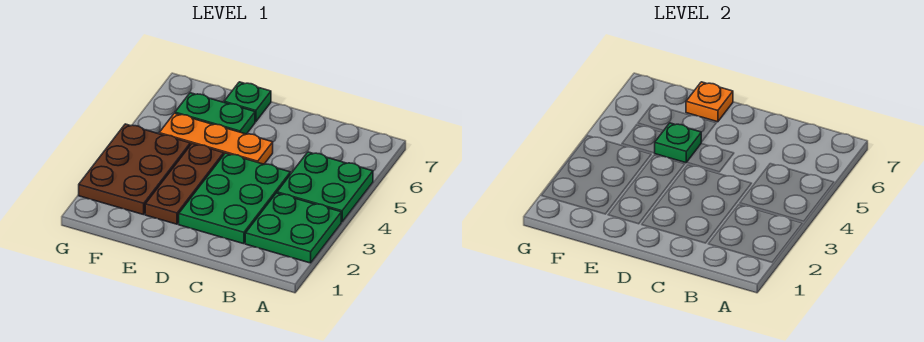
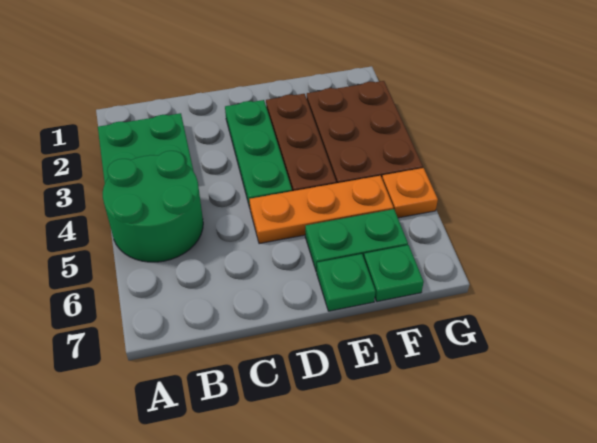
green plate A4:B5 level 1 -> green round brick A4:B5 level 1
green plate C2:D4 level 1 -> green plate D2:D4 level 1
green plate E5 level 2 -> green plate F7 level 1
orange plate E7 level 2 -> orange plate G5 level 1

